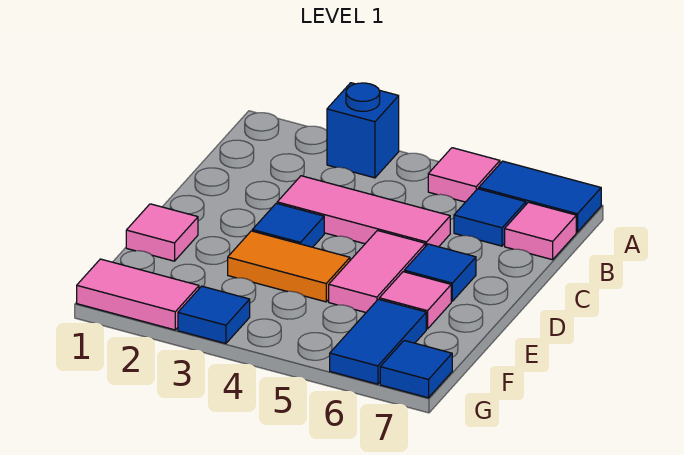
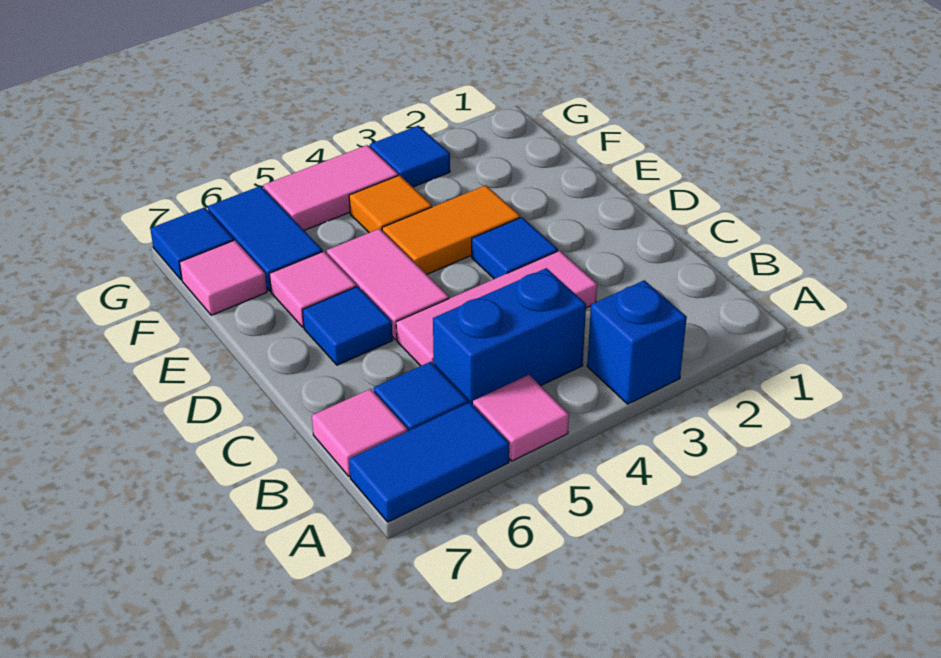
none -> blue brick B4:B5 level 1
pink tile E1 level 1 -> pink tile F7 level 1
none -> orange tile F4 level 1
pink tile G1:G2 level 1 -> pink tile G4:G5 level 1

